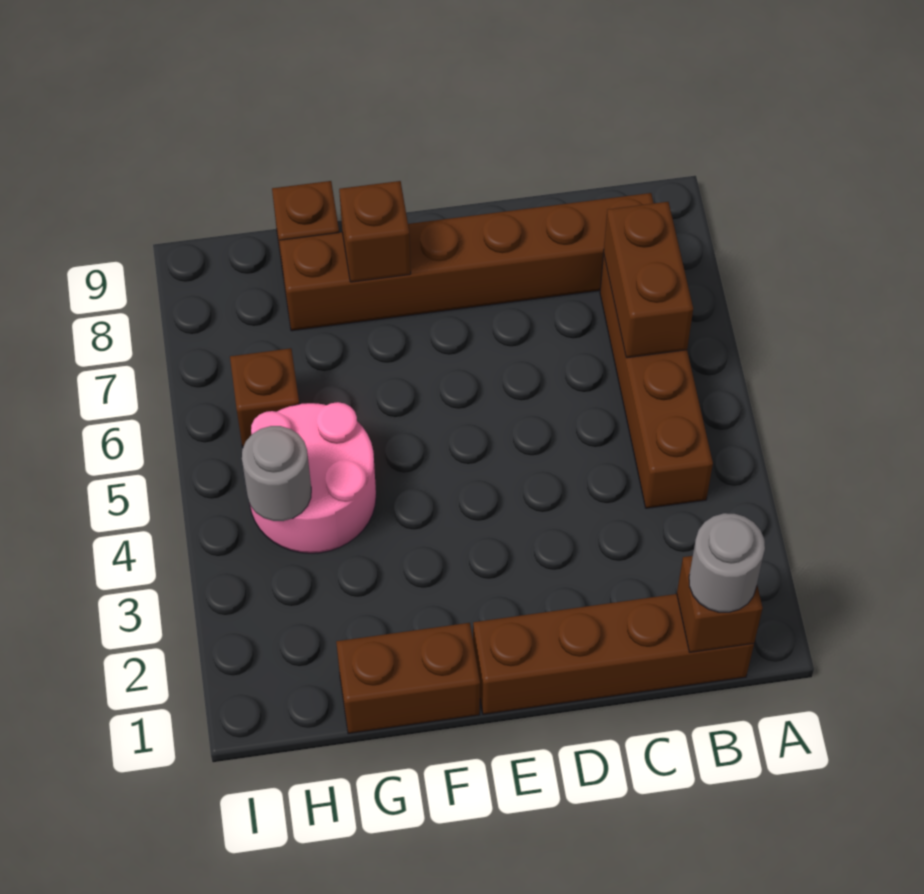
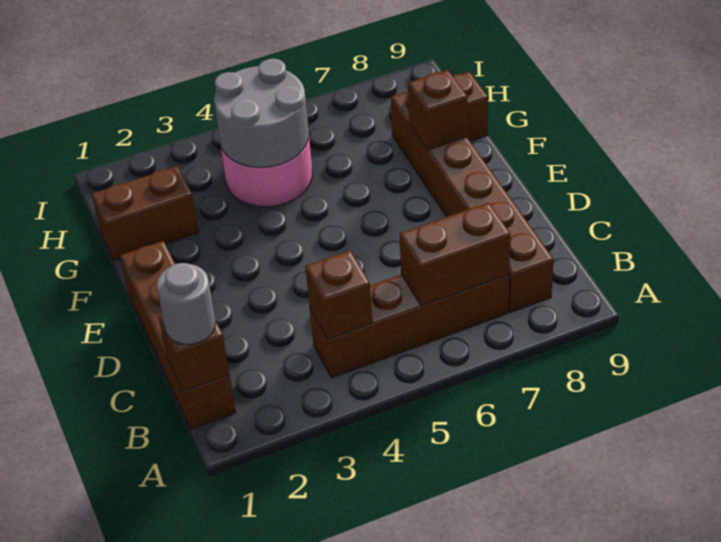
brown brick F1:G1 level 1 -> brown brick G1:G2 level 1
grey round brick H4 level 2 -> grey round brick G4:H5 level 2
brown brick H6 level 1 -> brown brick B4 level 2

